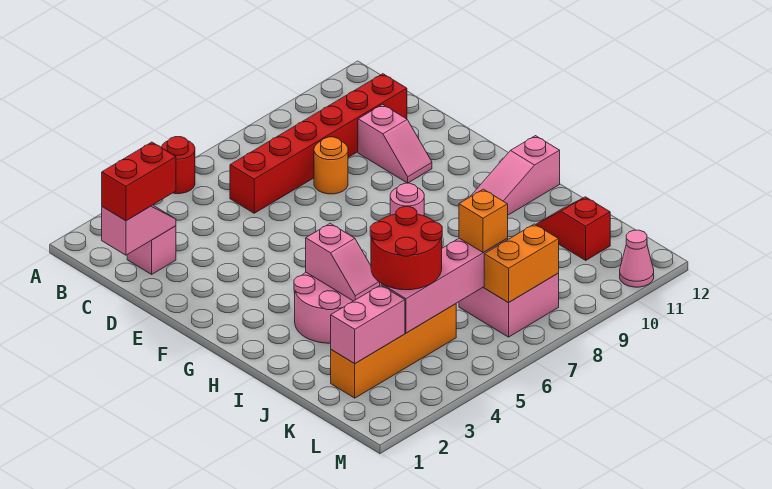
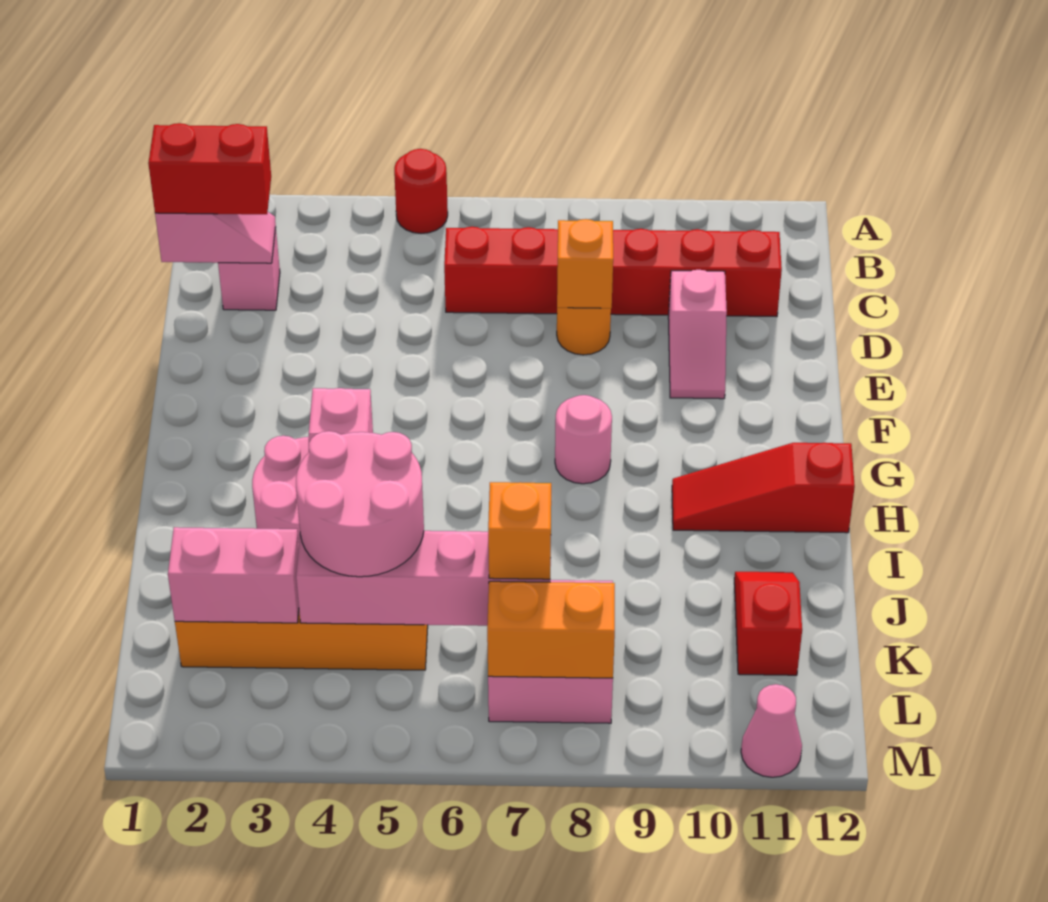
none -> orange brick D8 level 2
pink slope H10:H12 level 1 top 12 -> red slope H10:H12 level 1 top 12
red round brick J4:K5 level 3 -> pink round brick J4:K5 level 3

